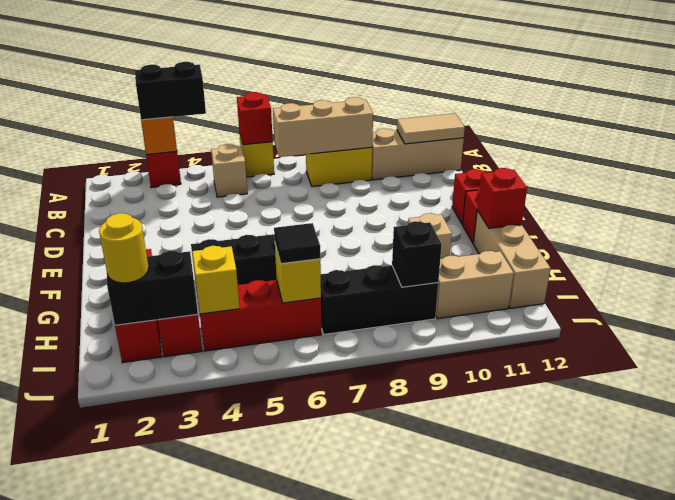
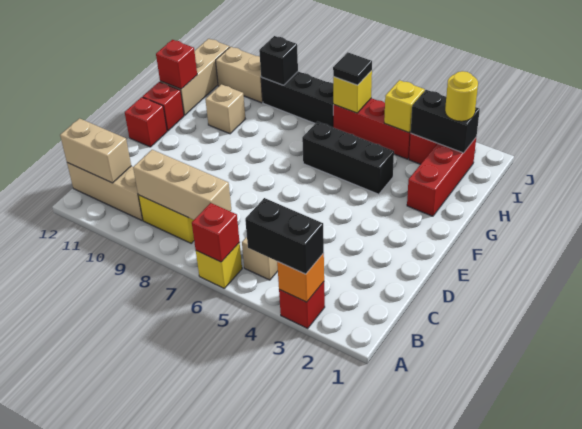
tan tile B11:B12 level 2 -> tan brick B11:B12 level 2

